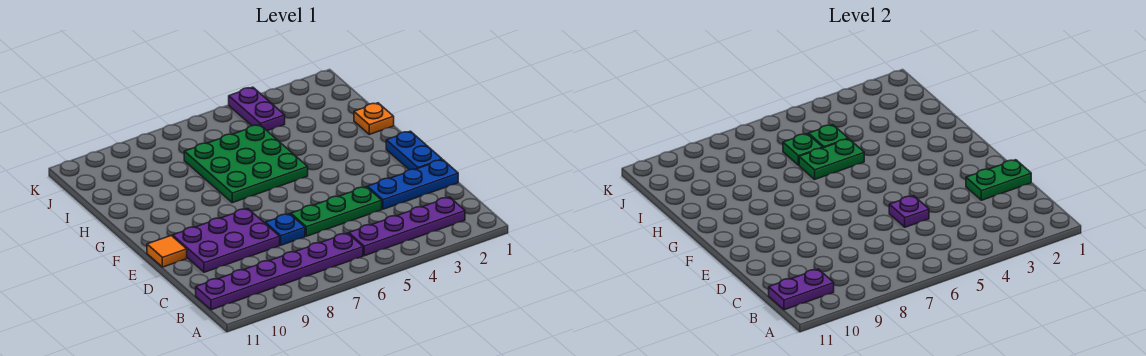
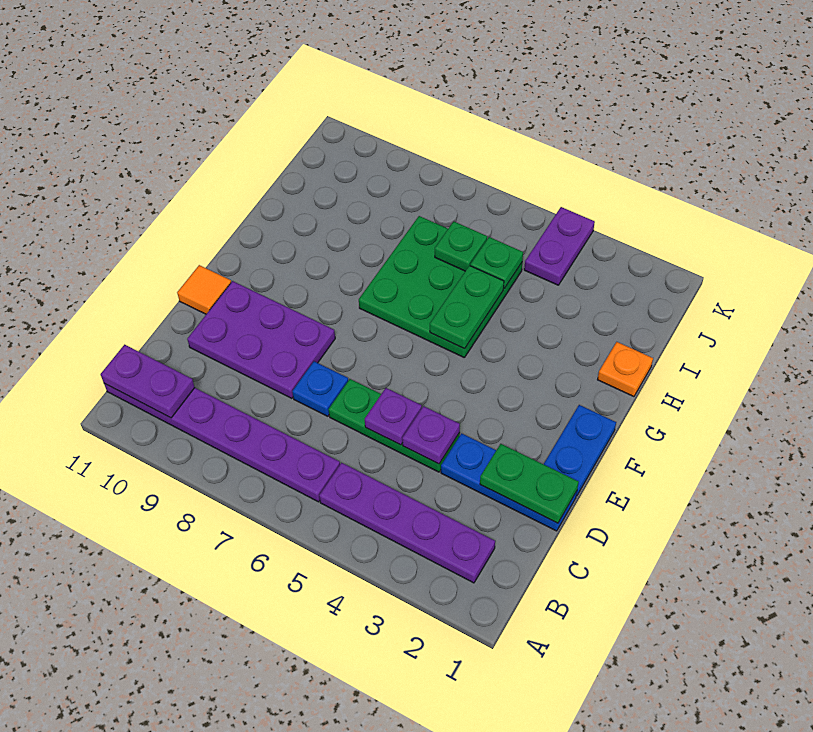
none -> purple plate D4 level 2
green plate H5:H6 level 2 -> green plate G5:H5 level 2

